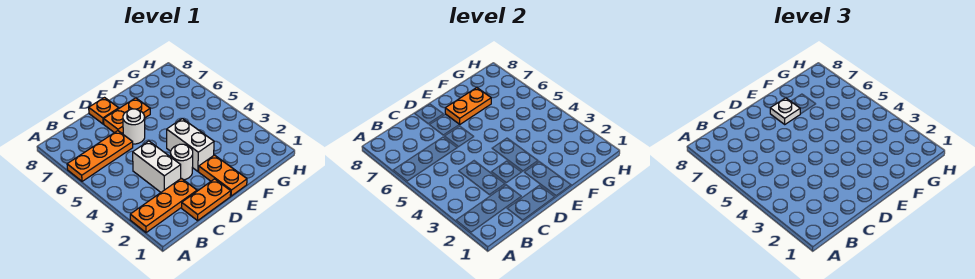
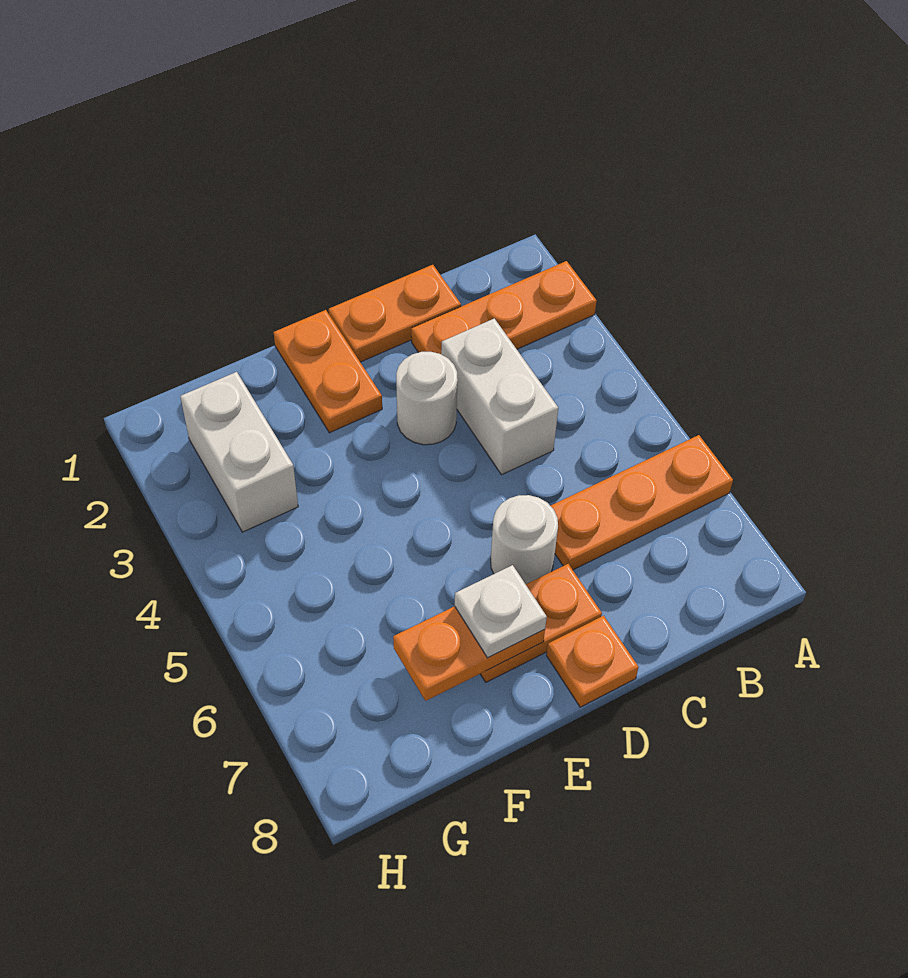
white brick E3:E4 level 1 -> white brick G2:G3 level 1

